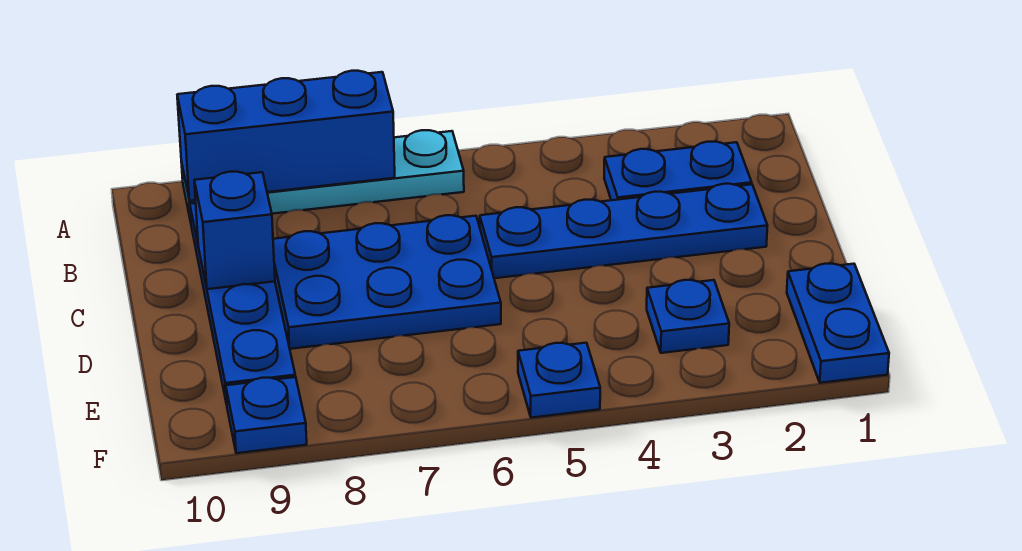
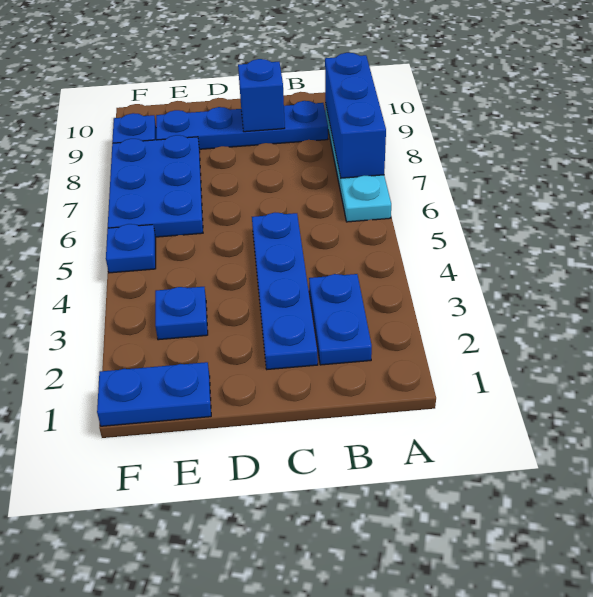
blue plate C6:D8 level 1 -> blue plate E6:F8 level 1

